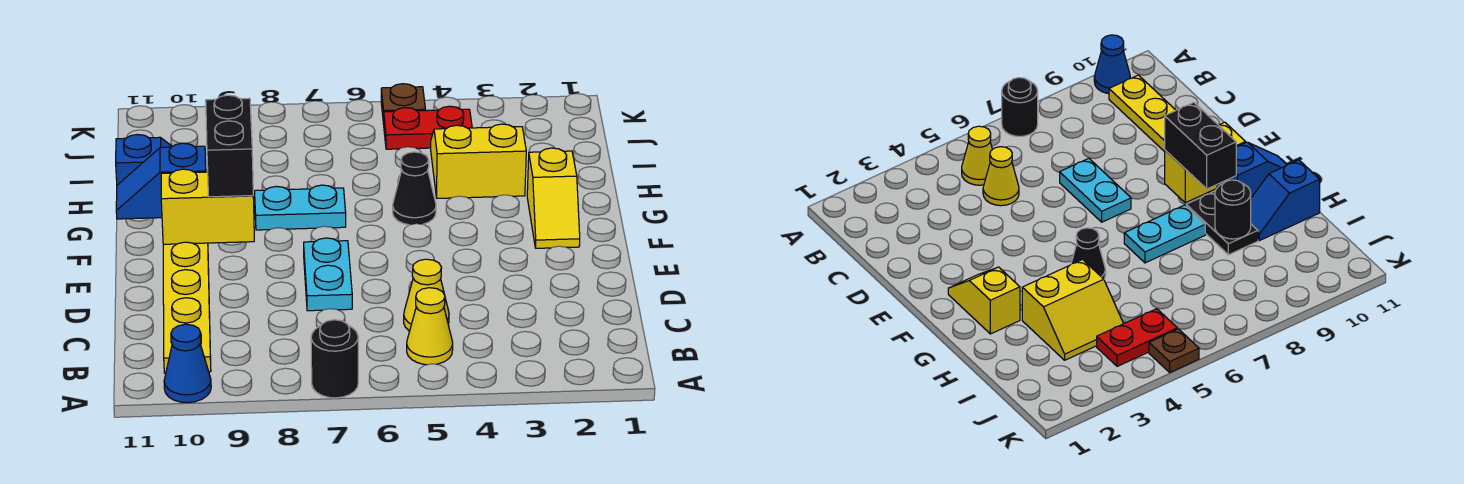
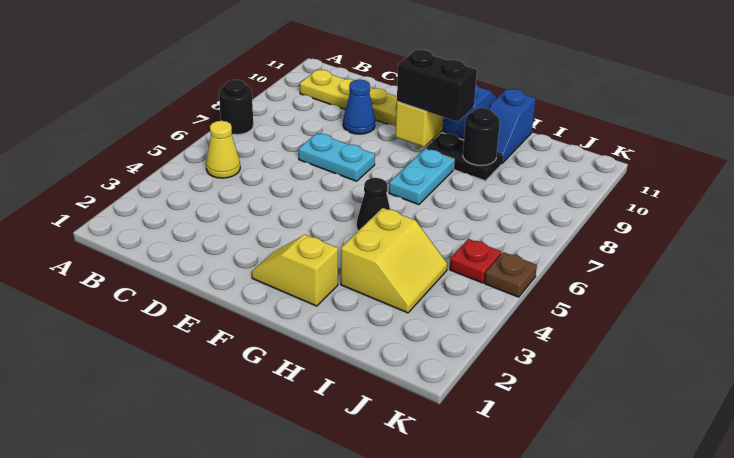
blue cone A10 level 1 -> blue cone D9 level 1
yellow cone C5 level 1 -> none
red plate J4:J5 level 1 -> red plate J5 level 1

